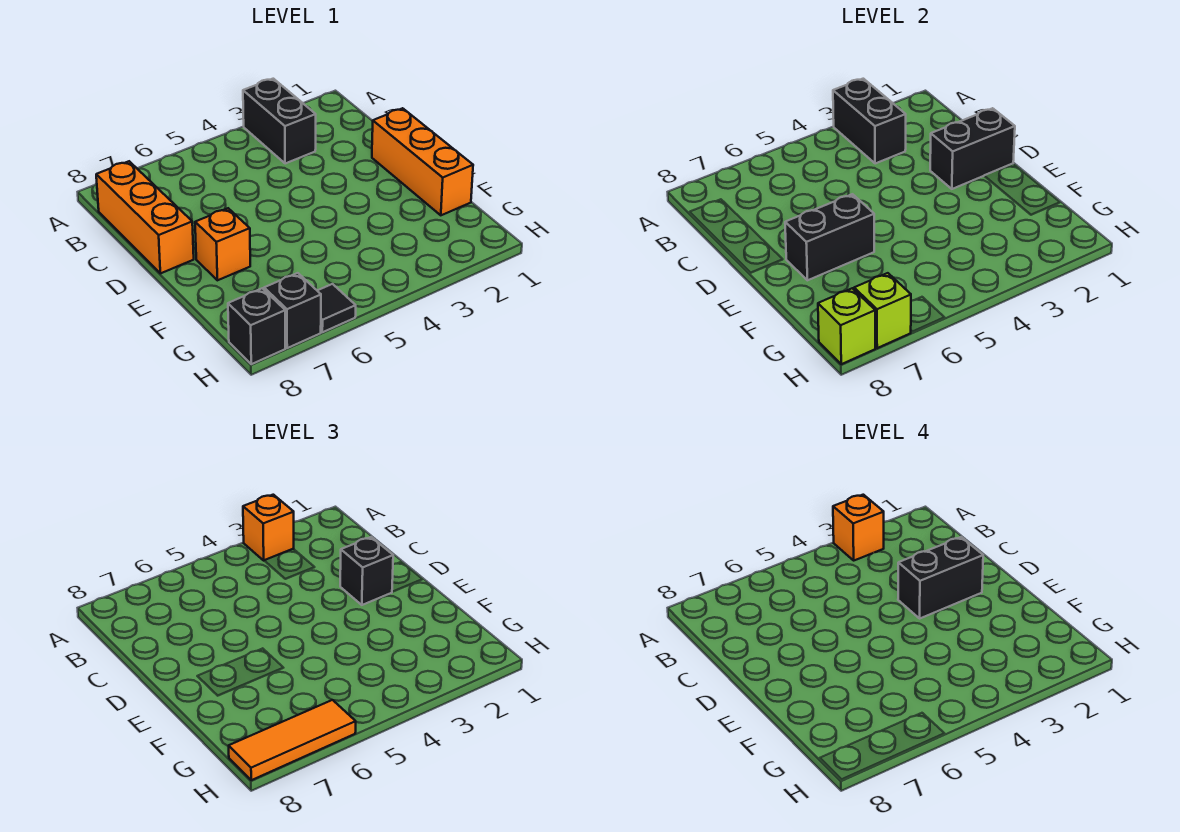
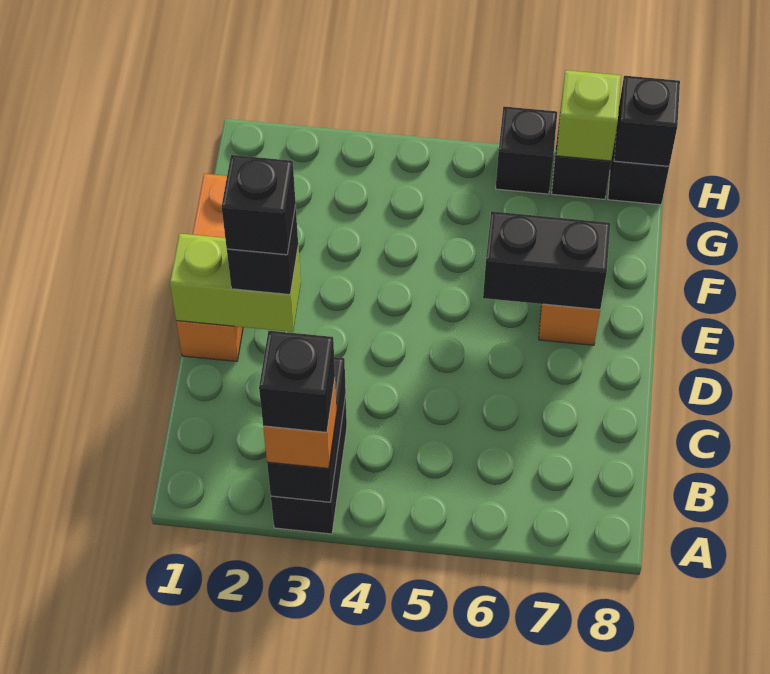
orange brick A3 level 4 -> black brick A3 level 4
orange brick B8:D8 level 1 -> none
black brick D1:D2 level 2 -> lime brick D1:D2 level 2
black brick D2:D3 level 4 -> black brick D2 level 4
black tile H6 level 1 -> black brick H6 level 1
orange tile H6:H8 level 3 -> none
lime brick H8 level 2 -> black brick H8 level 2

